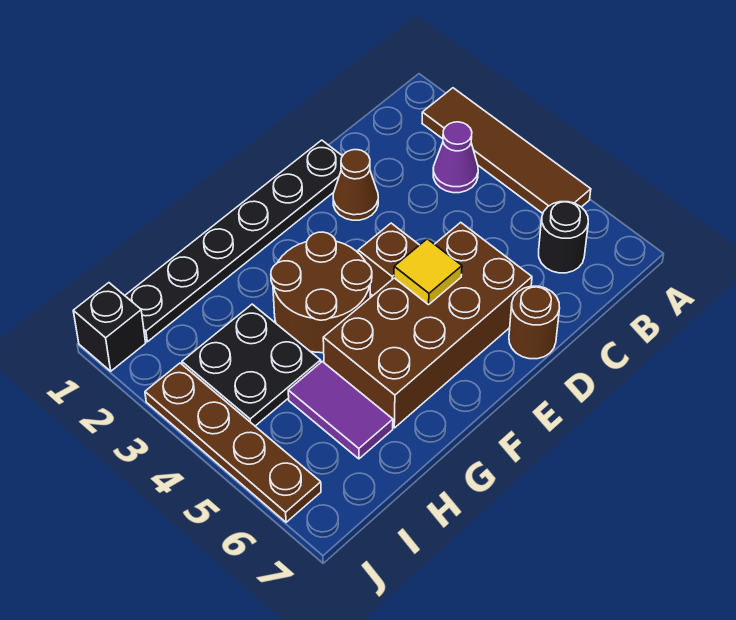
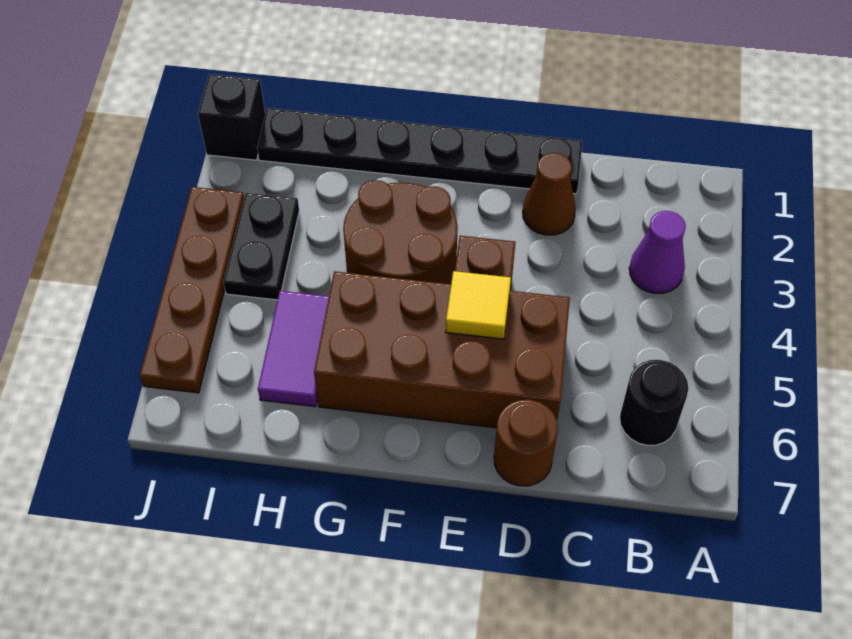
brown tile A2:A5 level 1 -> none
black plate H3:I4 level 1 -> black plate I3:I4 level 1

